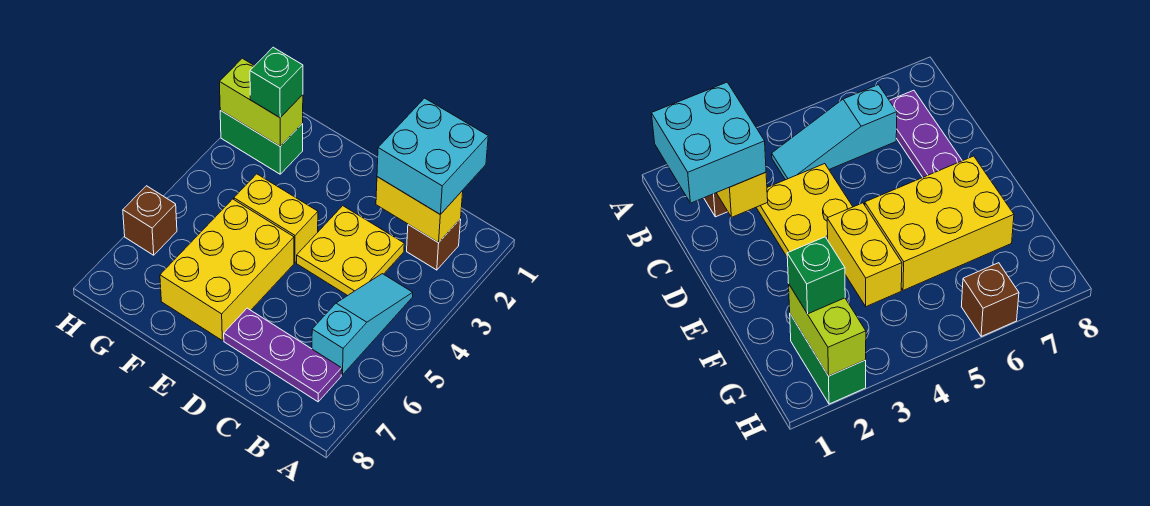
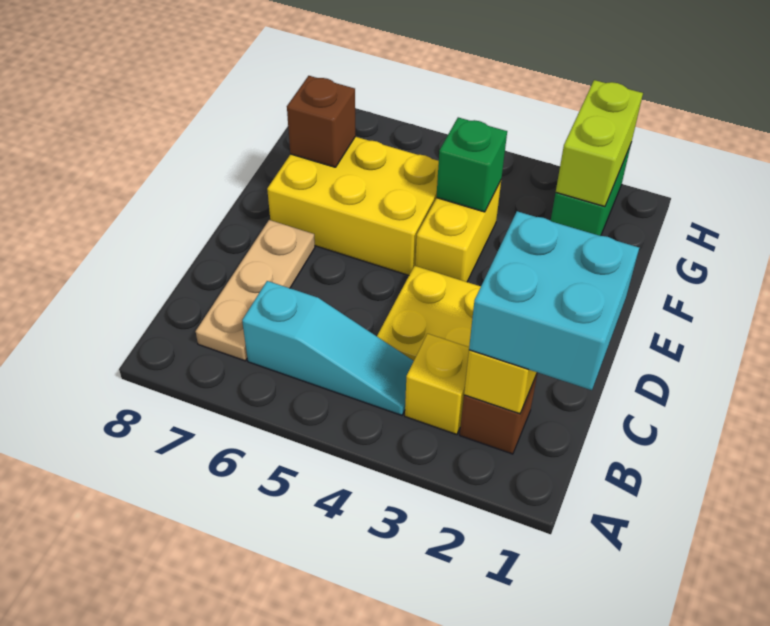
none -> yellow brick B3 level 1
purple plate B7:D7 level 1 -> tan plate B7:D7 level 1
green brick G2 level 3 -> green brick F4 level 2
brown brick H6 level 1 -> brown brick F7 level 2

